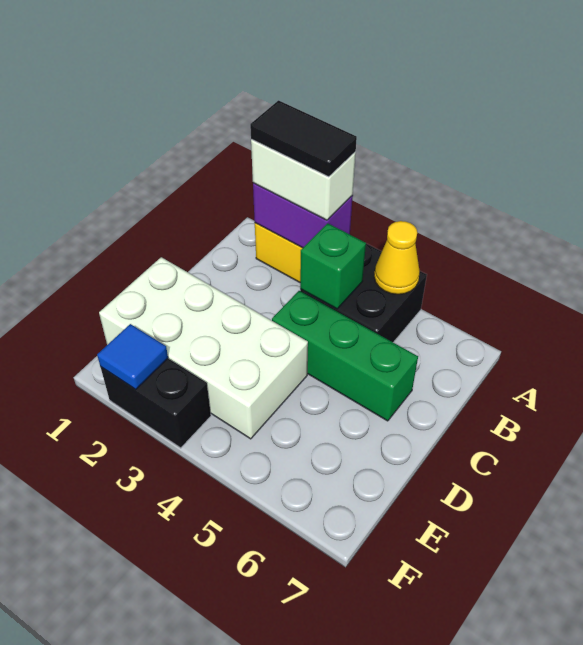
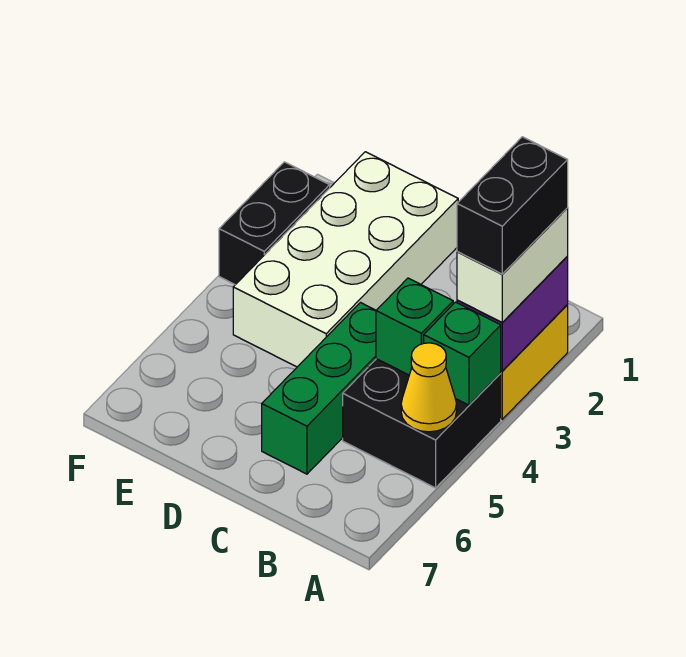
black tile A2:A3 level 4 -> black brick A2:A3 level 4
none -> green brick A4 level 2
blue tile F2 level 2 -> none

